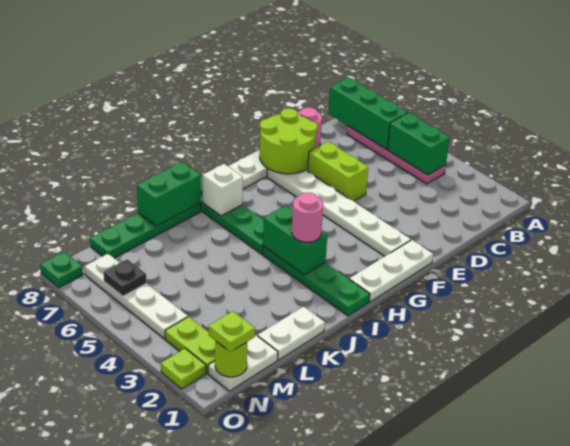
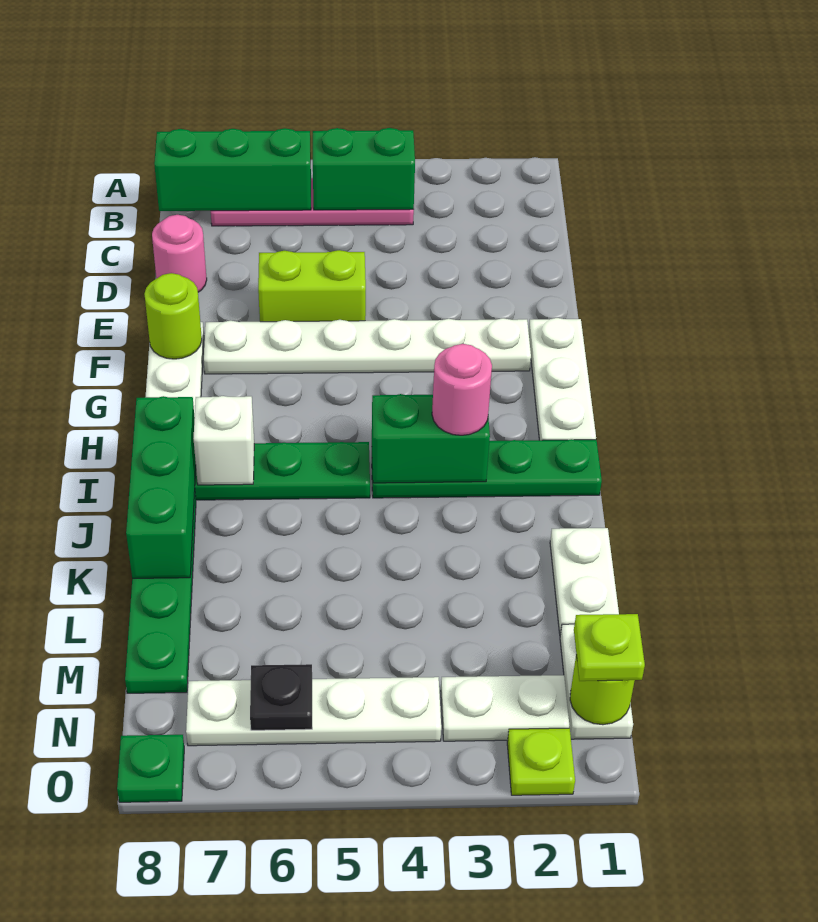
lime round brick E7:F8 level 2 -> lime round brick F8 level 2
green brick J8:K8 level 2 -> green brick I8:K8 level 2
lime plate N2:N3 level 1 -> white plate N2:N3 level 1

